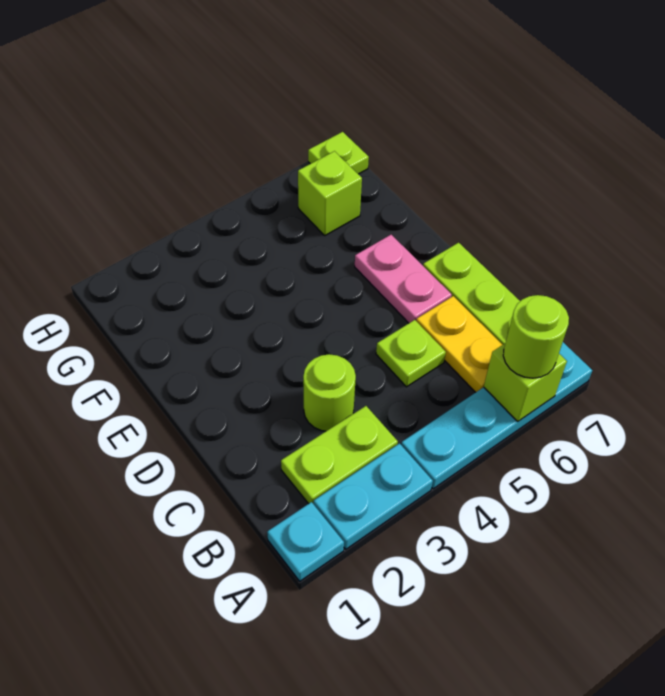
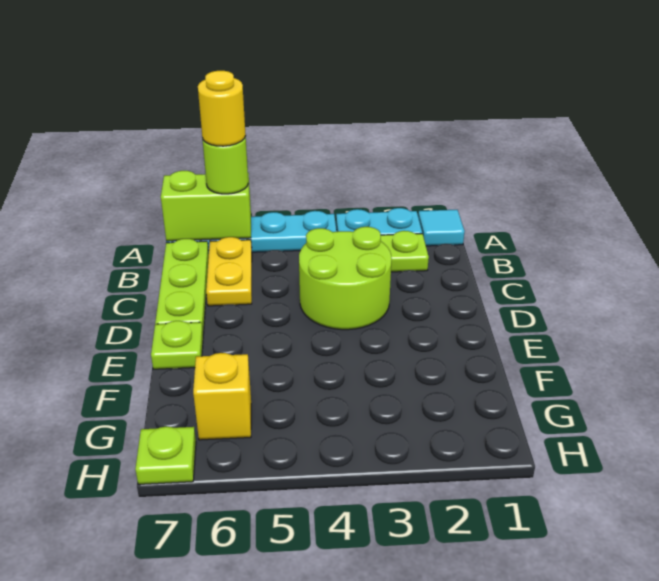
cyan plate A1 level 1 -> cyan tile A1 level 1
lime brick A6 level 2 -> lime brick A6:A7 level 2
none -> yellow round brick A6 level 4
lime round brick C3 level 1 -> lime round brick C3:D4 level 1
lime plate C5 level 1 -> lime plate E7 level 1
pink plate D6:E6 level 1 -> none
lime brick G6 level 1 -> yellow brick G6 level 1

